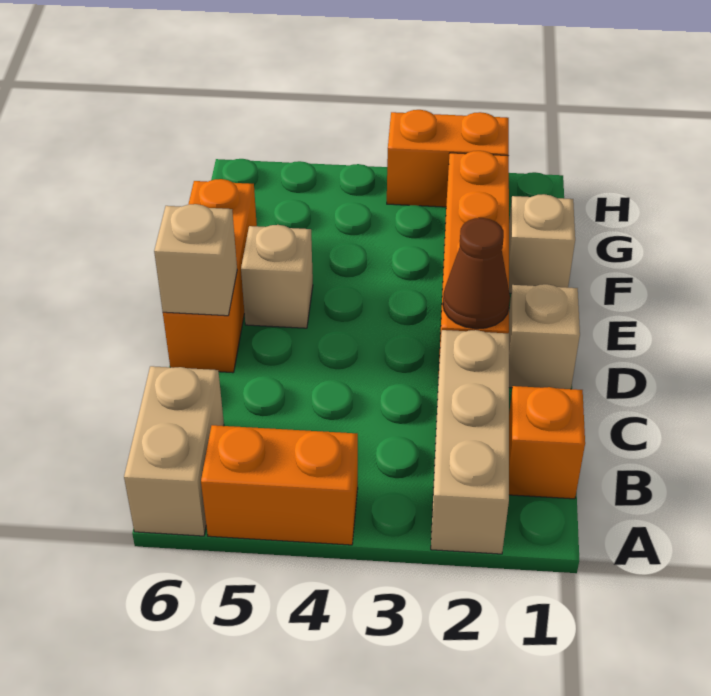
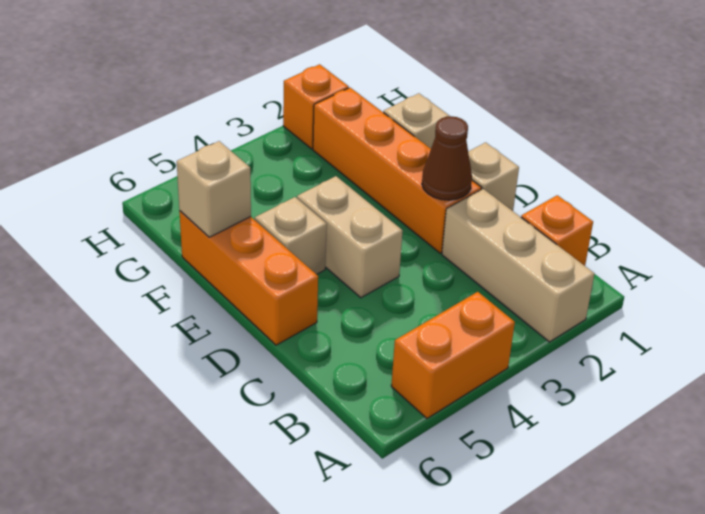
tan brick A6:B6 level 1 -> tan brick D4:E4 level 1
tan brick D6 level 2 -> tan brick F6 level 2
orange brick H2:H3 level 1 -> orange brick H2 level 1

